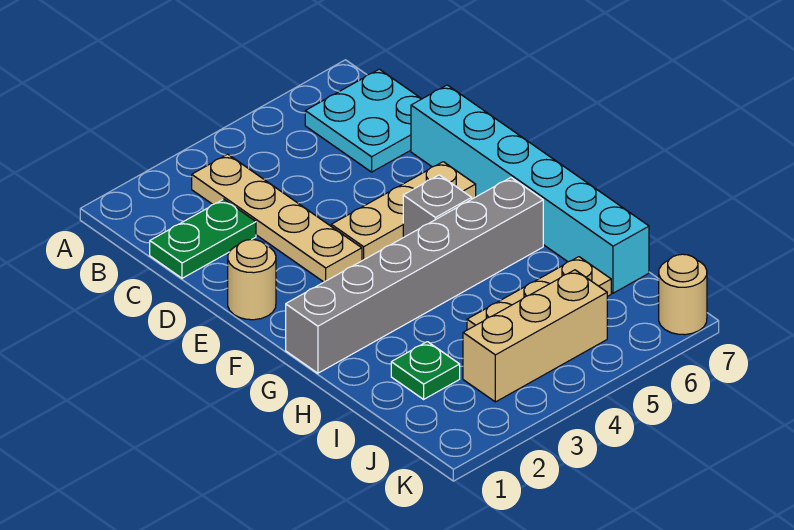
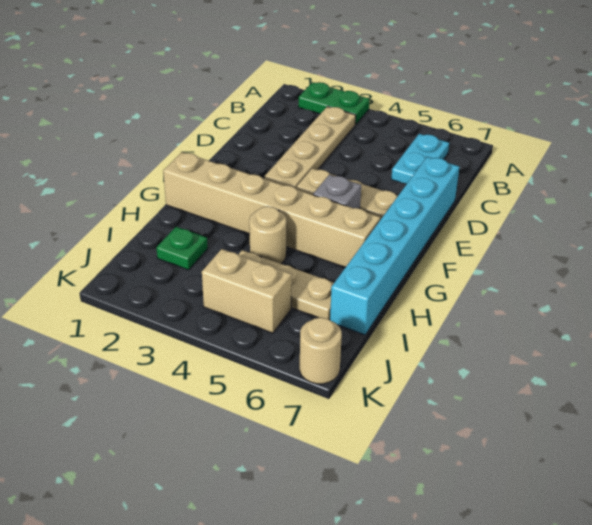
cyan plate B6:C7 level 1 -> cyan plate B6:C6 level 1
green plate C1:C2 level 1 -> green plate A2:A3 level 1
tan round brick E1 level 1 -> tan round brick H4 level 1
grey brick G1:G6 level 1 -> tan brick G1:G6 level 1
tan brick J3:J5 level 1 -> tan brick J4:J5 level 1

